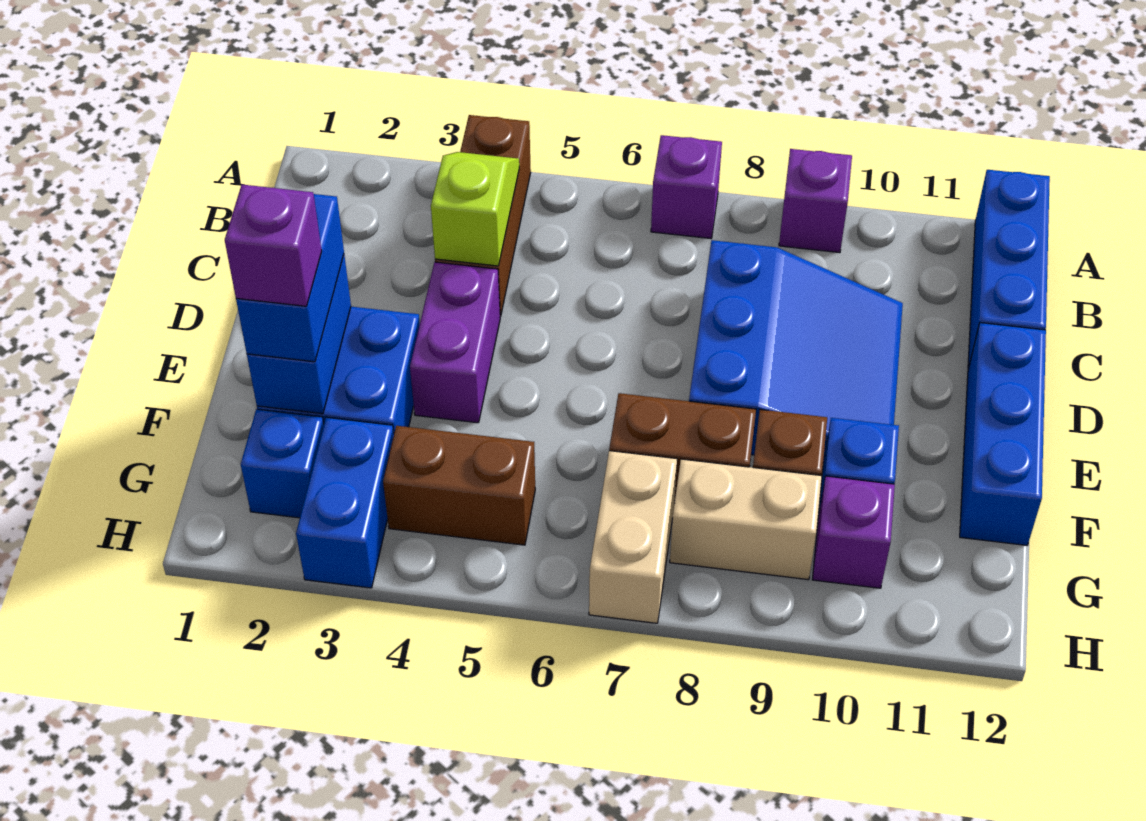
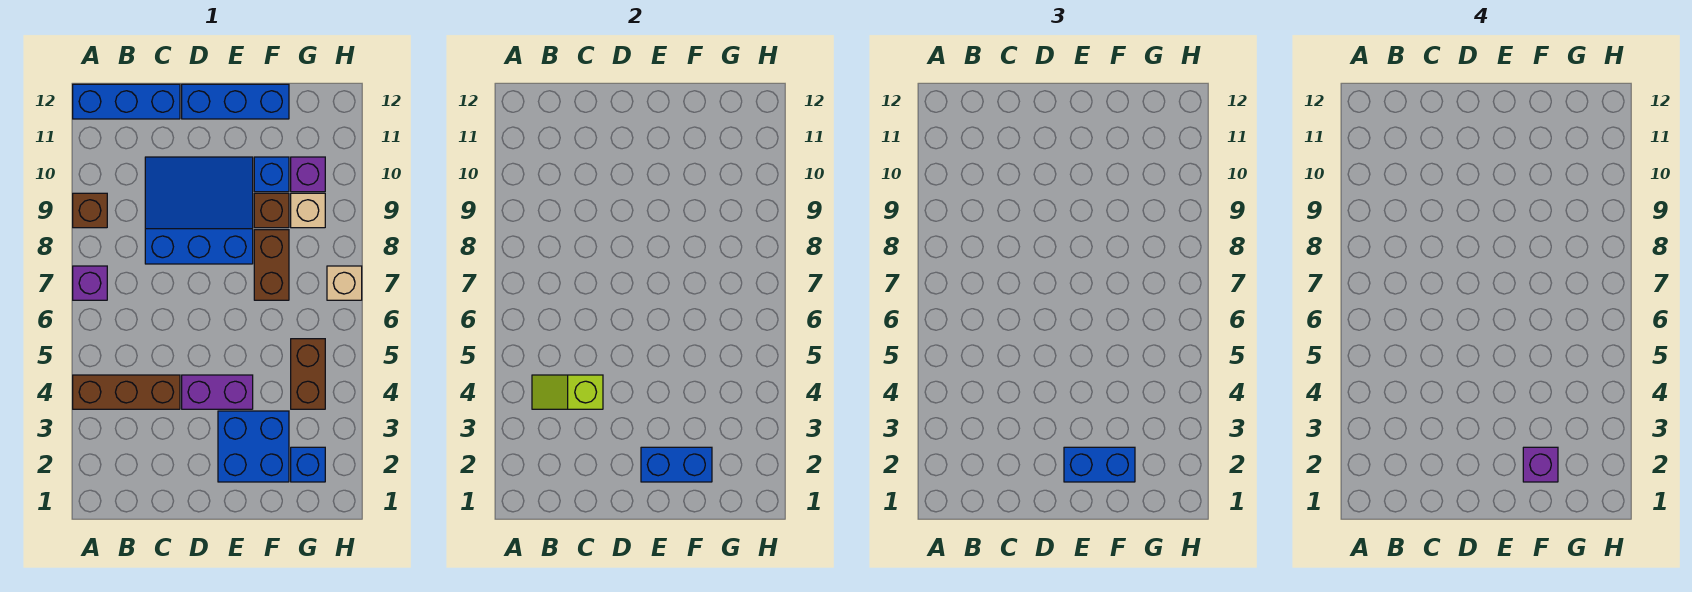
purple brick A9 level 1 -> brown brick A9 level 1
blue brick G3:H3 level 1 -> none
tan brick G7:H7 level 1 -> tan brick H7 level 1
tan brick G8:G9 level 1 -> tan brick G9 level 1

